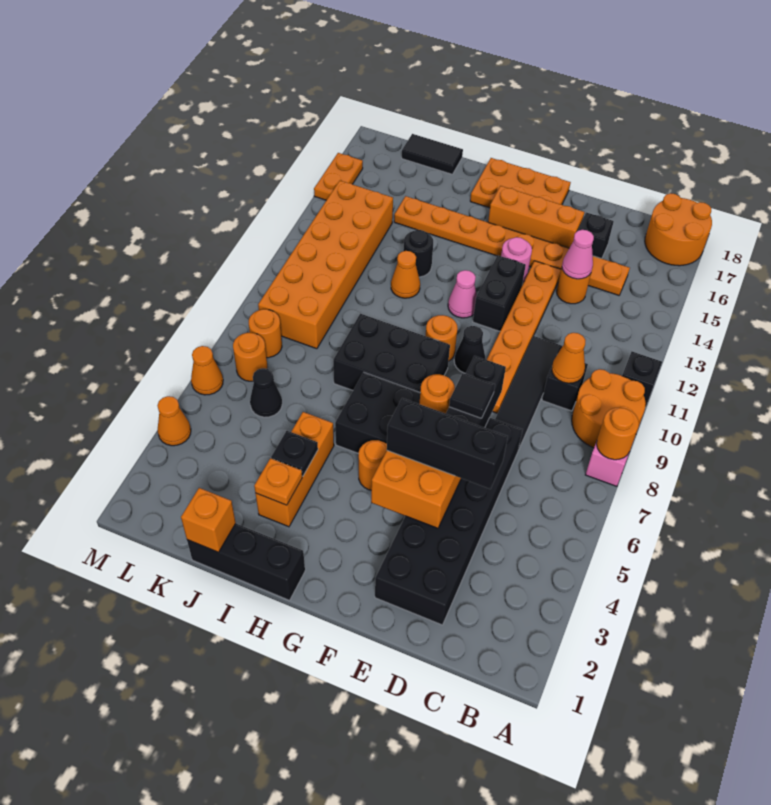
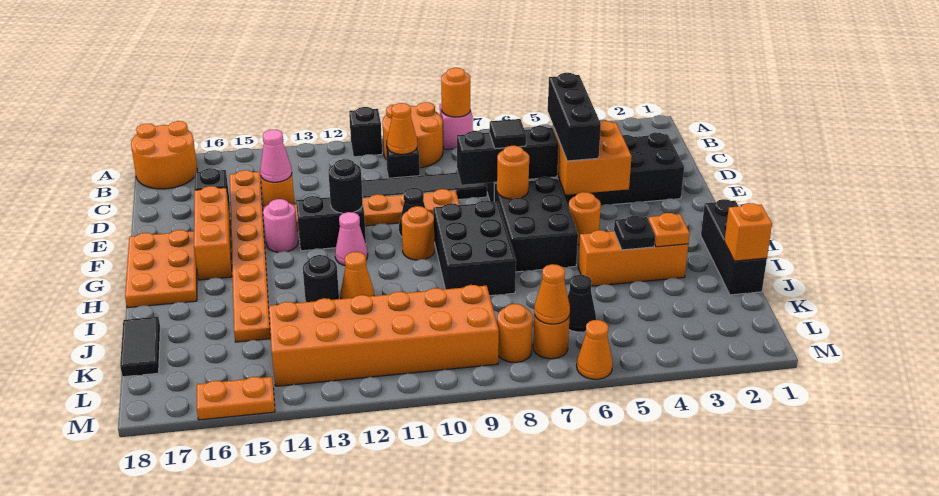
none -> black round brick F12 level 2
orange cone M4 level 1 -> orange cone L7 level 2

